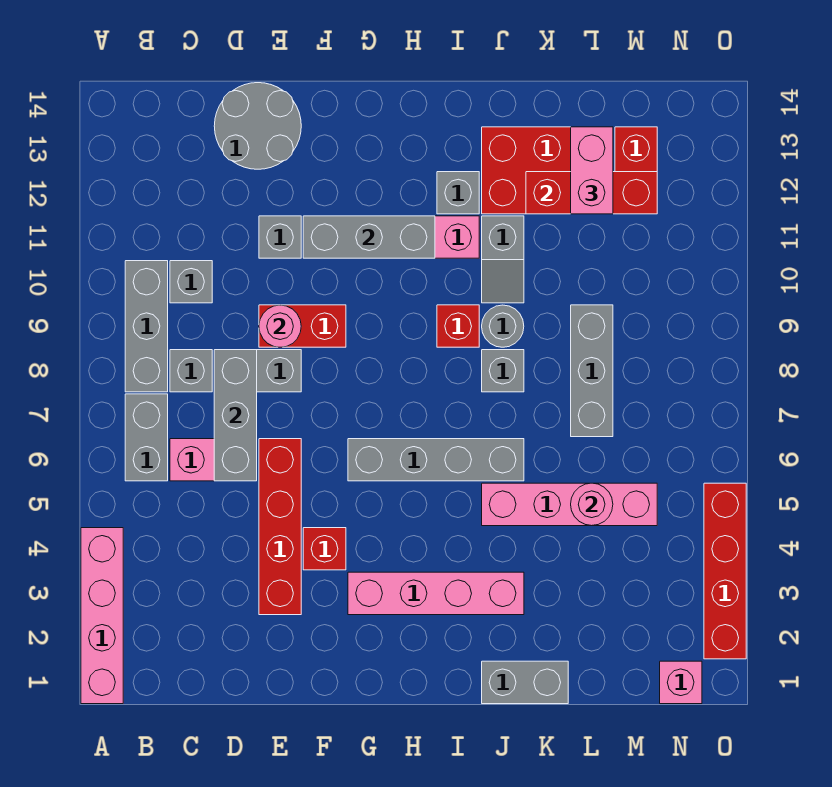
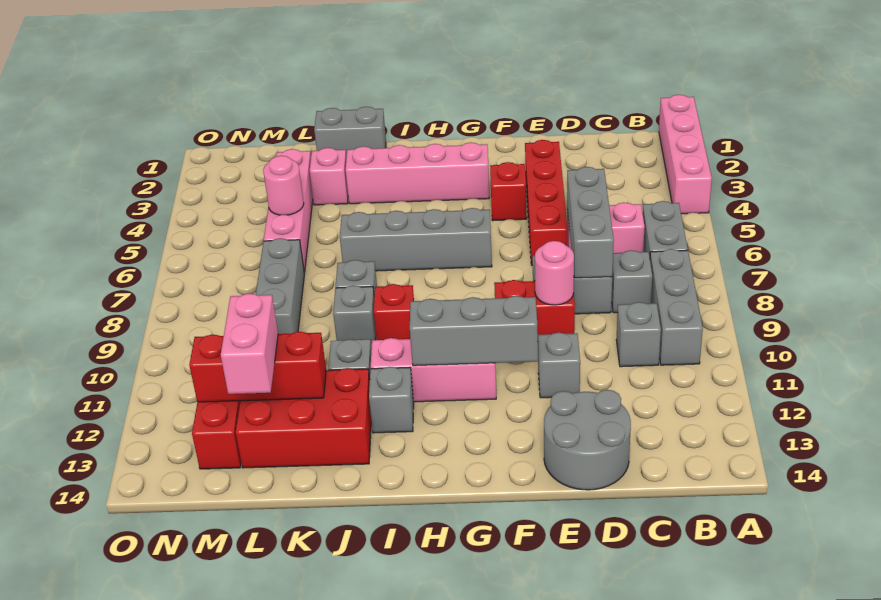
pink brick J5:M5 level 1 -> pink brick L3:L6 level 1
grey round brick J9 level 1 -> grey brick J9 level 1
pink brick N1 level 1 -> pink brick K3 level 1
red brick O2:O5 level 1 -> none

